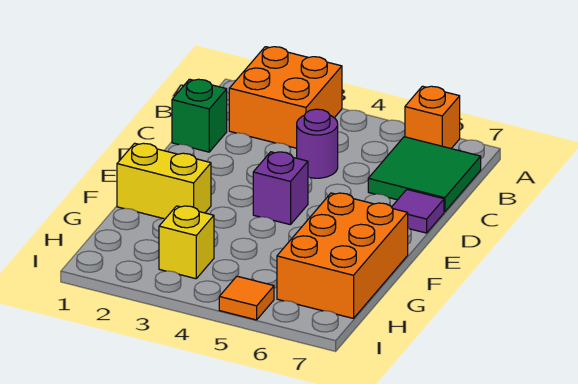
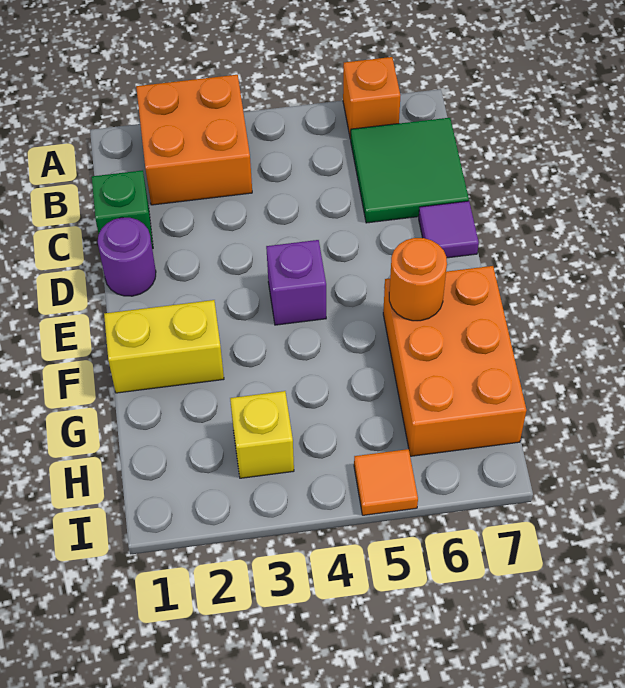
purple round brick C4 level 1 -> purple round brick D1 level 1
none -> orange round brick F6 level 2

